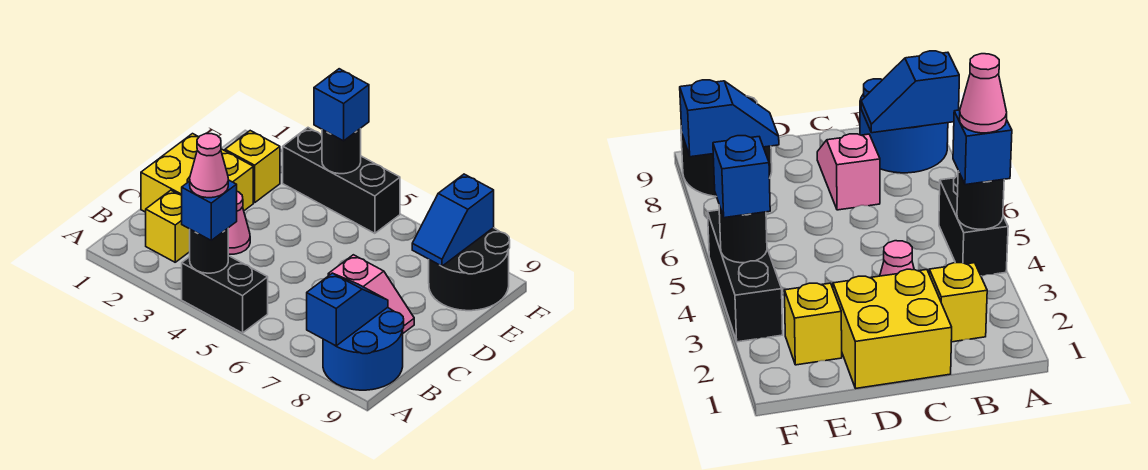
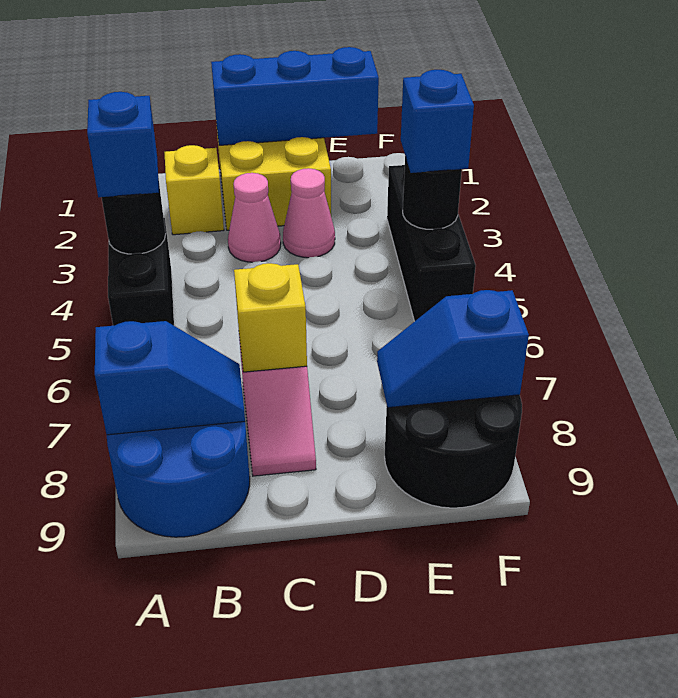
pink cone A4 level 4 -> pink cone D3 level 1
none -> blue brick C1:E1 level 2
yellow brick E2 level 1 -> yellow brick C7 level 2

